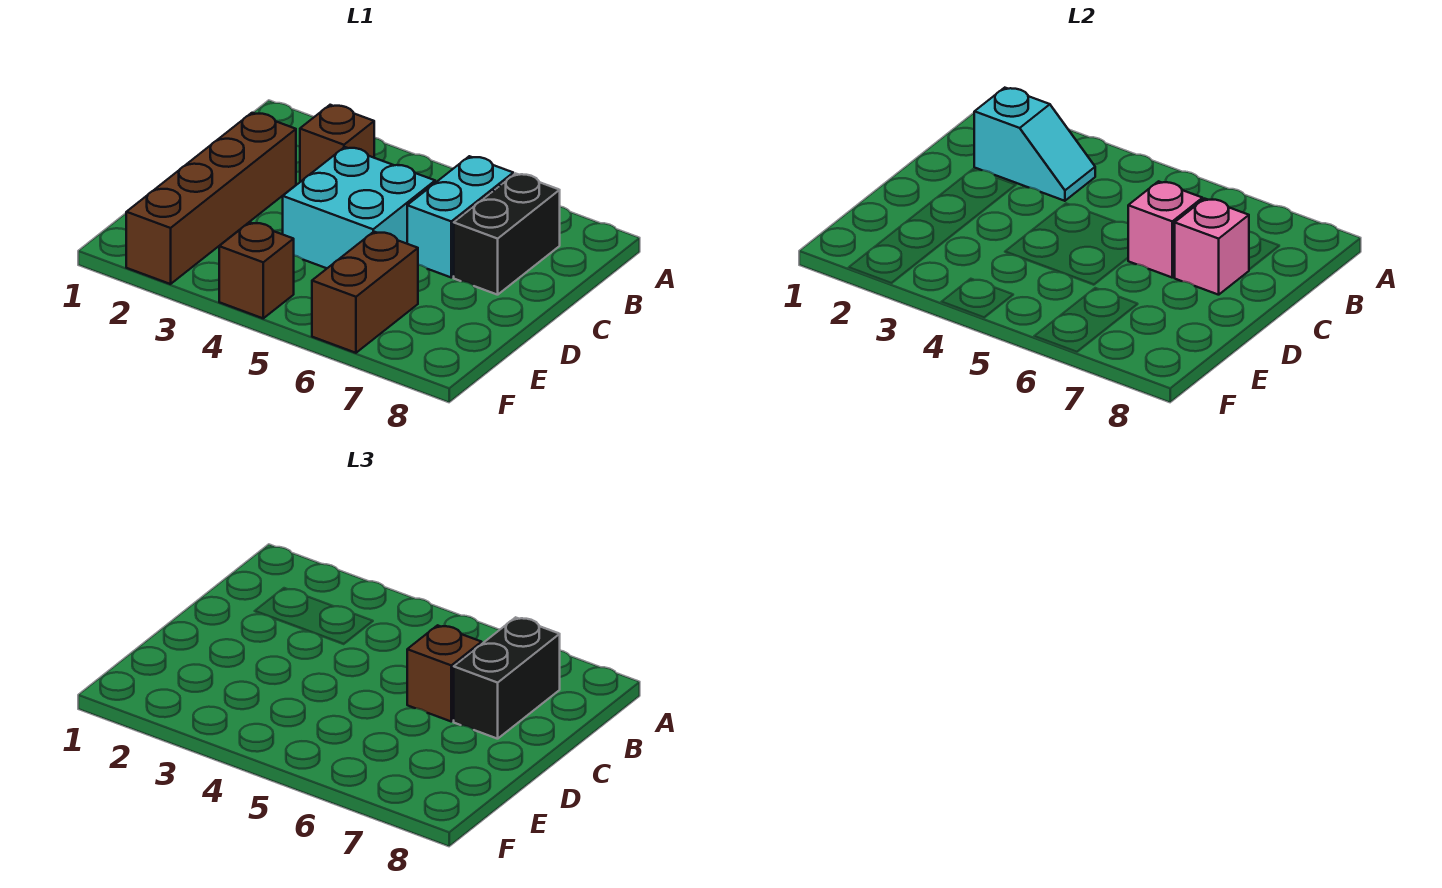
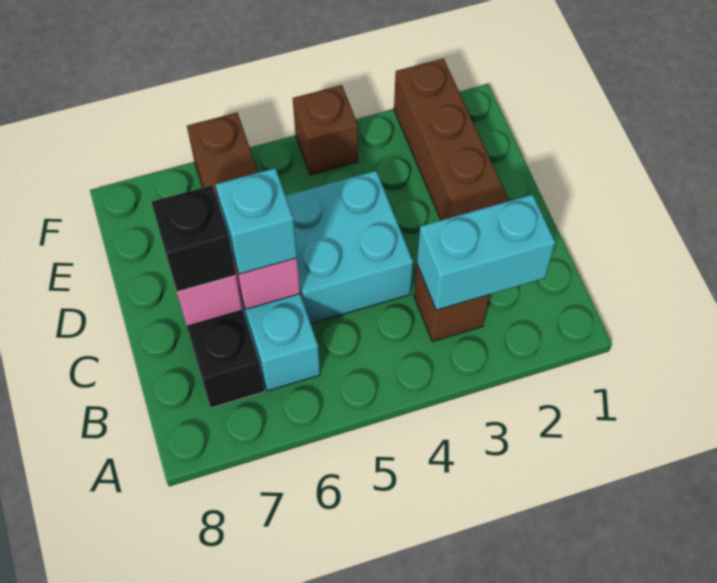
cyan slope B2:B3 level 2 top 2 -> cyan brick B2:B3 level 2
black brick B7:C7 level 3 -> black brick C7 level 3
brown brick C6 level 3 -> cyan brick C6 level 3

